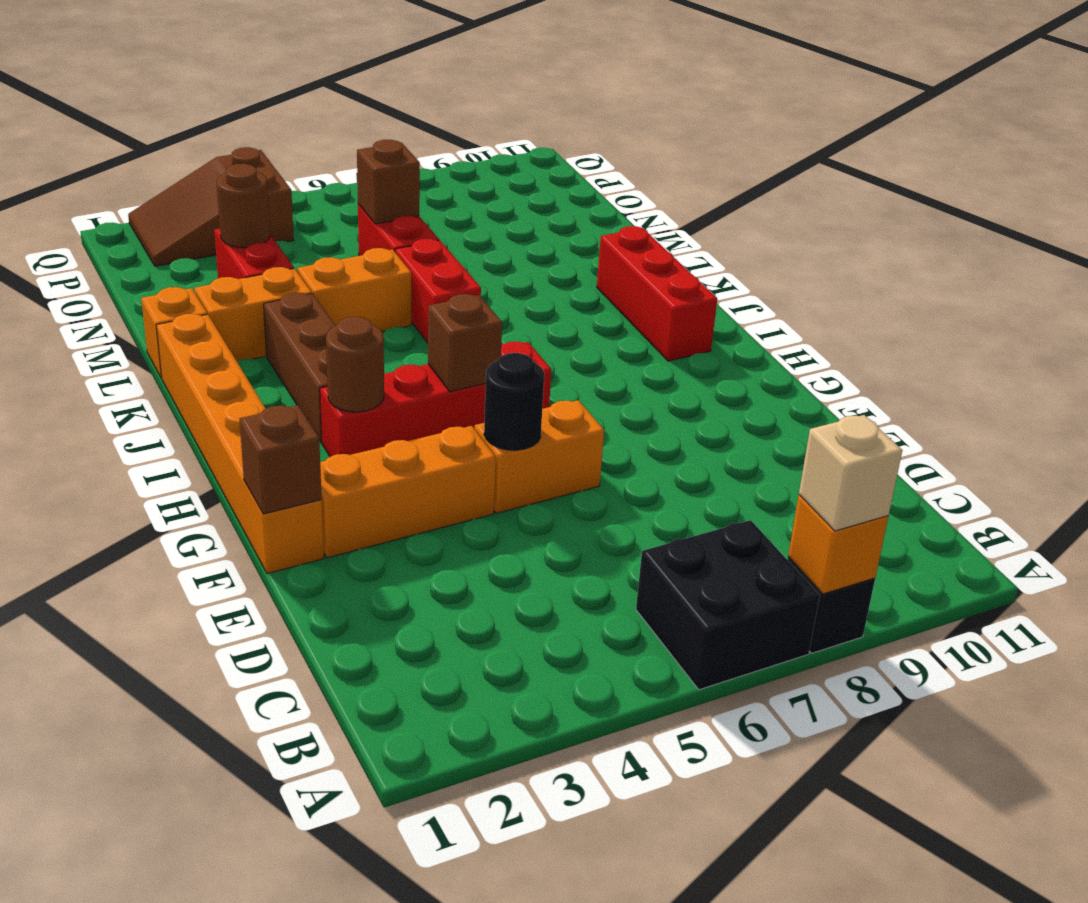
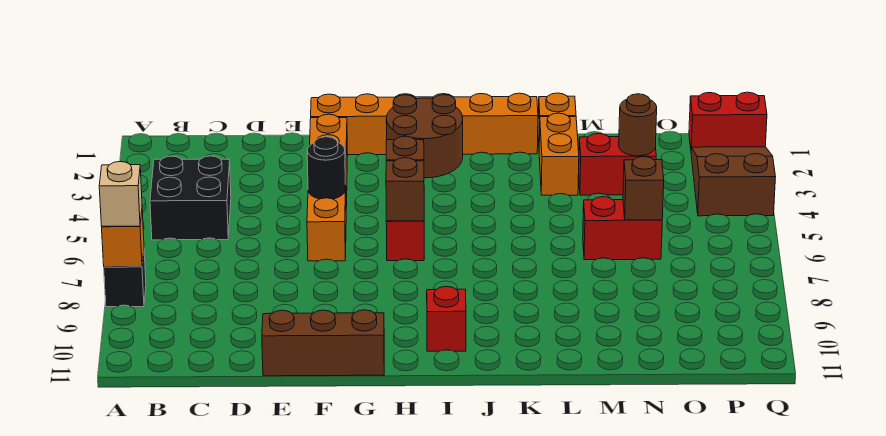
black brick A6:B7 level 1 -> black brick B4:C5 level 1
brown brick F1 level 2 -> brown brick H6 level 2
brown round brick H3 level 2 -> brown round brick H3:I4 level 2
brown brick I3:K3 level 1 -> brown brick E11:G11 level 1
red brick I10:K10 level 1 -> red brick I10 level 1
red brick K6:L6 level 1 -> red brick P1:Q1 level 1
orange brick L4:L5 level 1 -> none

